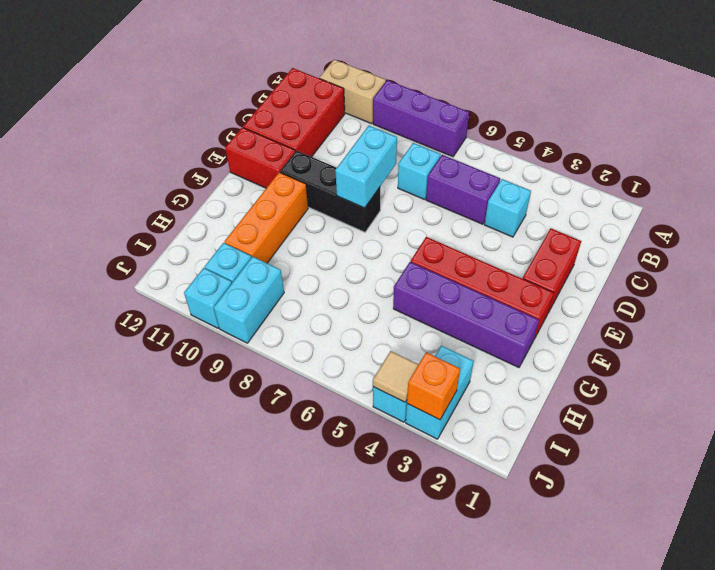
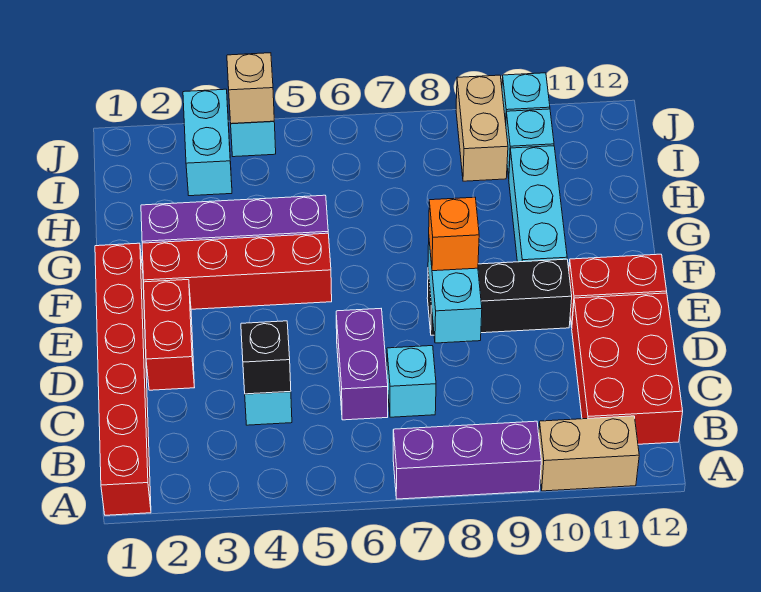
none -> red brick A1:F1 level 1
none -> black brick C4 level 2
purple brick C5:C6 level 1 -> purple brick C6:D6 level 1
orange brick F10:H10 level 1 -> cyan brick F10:H10 level 1
cyan brick I9:J9 level 1 -> tan brick I9:J9 level 1
orange brick J3 level 2 -> orange brick E8 level 3
tan tile J4 level 2 -> tan brick J4 level 2

